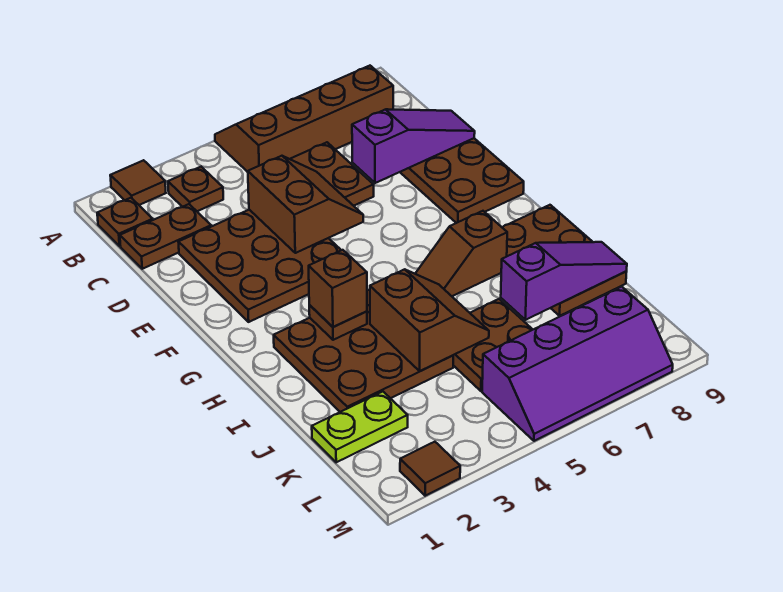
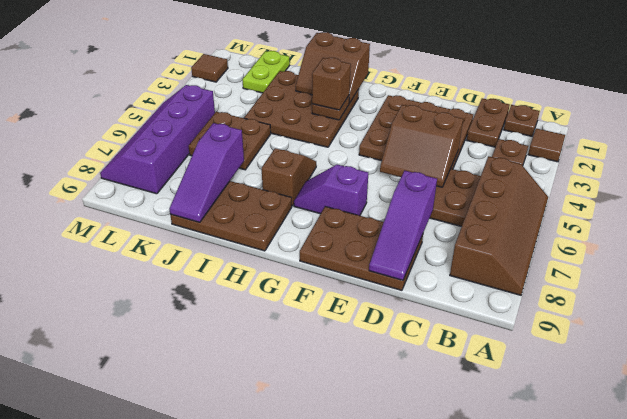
none -> purple slope F7:G7 level 1 top F
brown slope I4:J5 level 2 top 4 -> brown slope H1:I2 level 2 top 1

